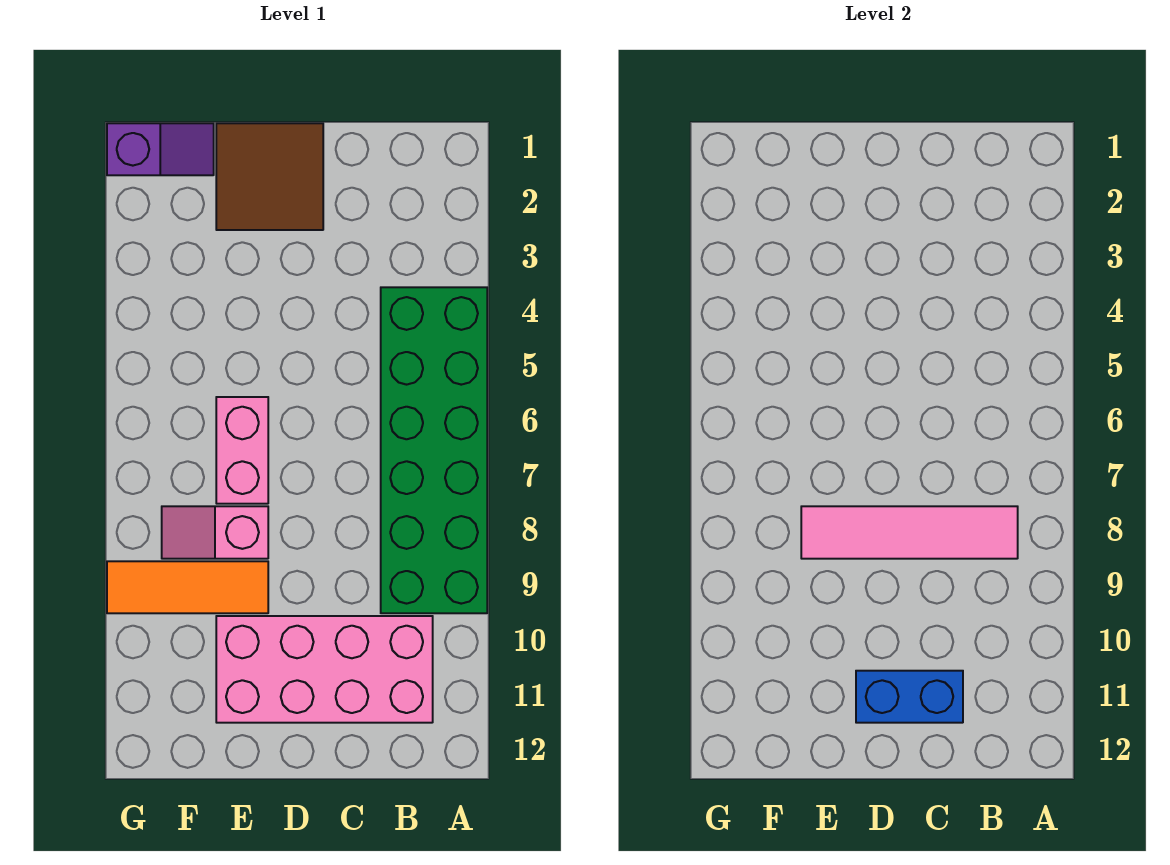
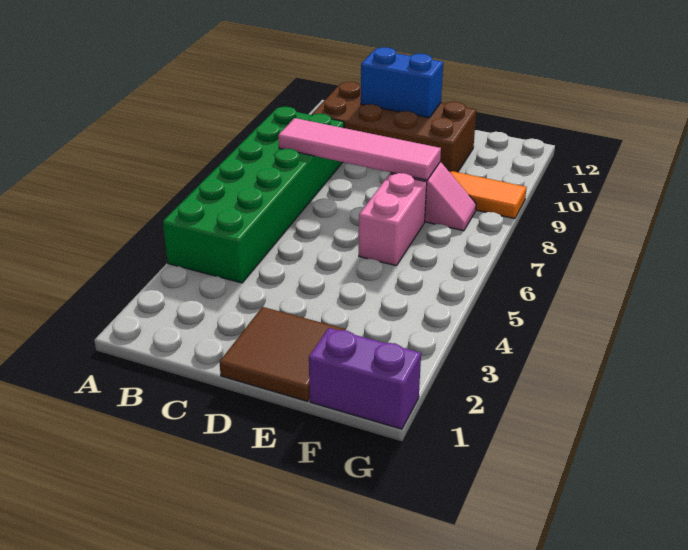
pink brick B10:E11 level 1 -> brown brick B10:E11 level 1
purple slope F1:G1 level 1 top G -> purple brick F1:G1 level 1

